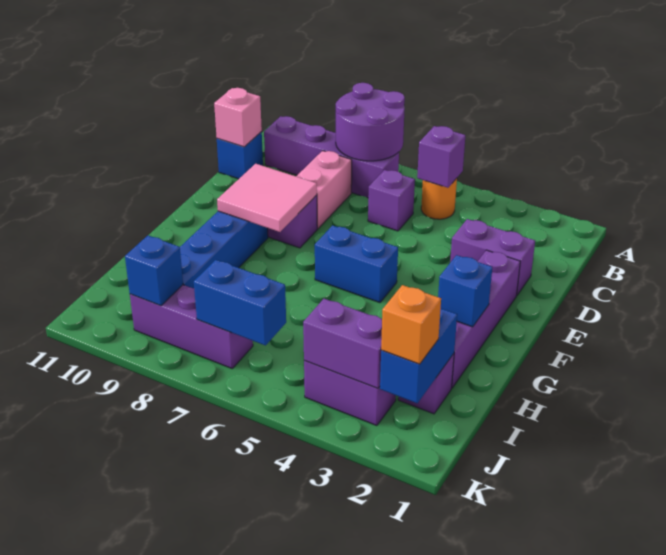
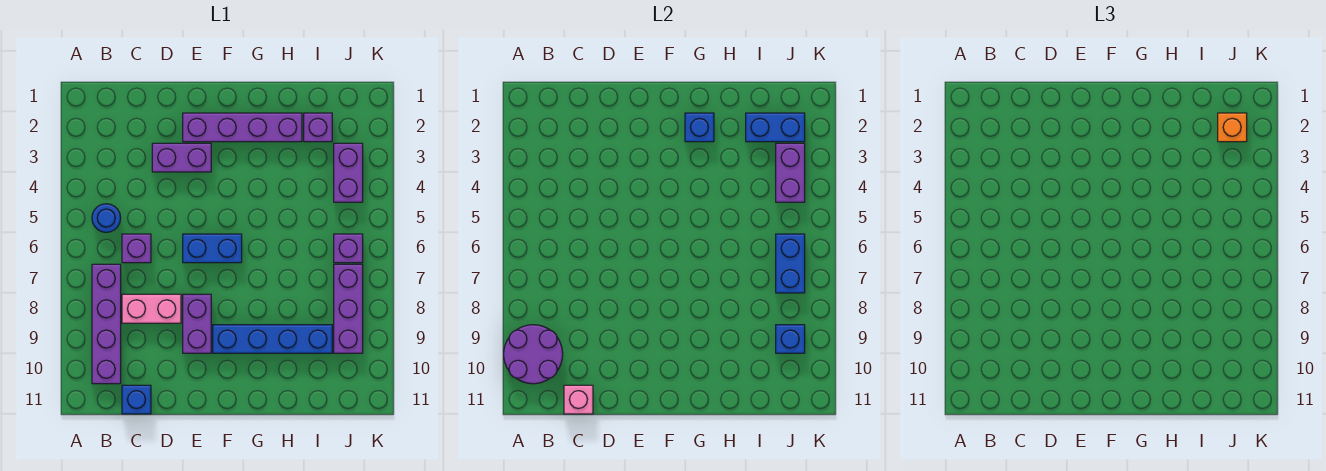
purple round brick A7:B8 level 2 -> purple round brick A9:B10 level 2
orange round brick B5 level 1 -> blue round brick B5 level 1
purple brick B5 level 2 -> purple brick J6 level 1
purple brick D2:D3 level 1 -> purple brick D3:E3 level 1
pink tile E8:F9 level 2 -> none
blue brick F5:F6 level 1 -> blue brick E6:F6 level 1

